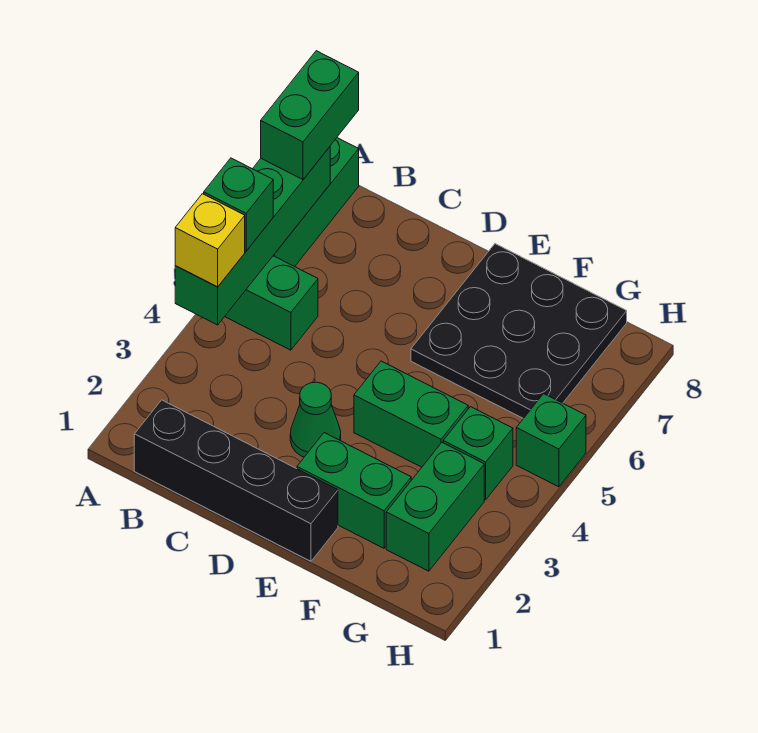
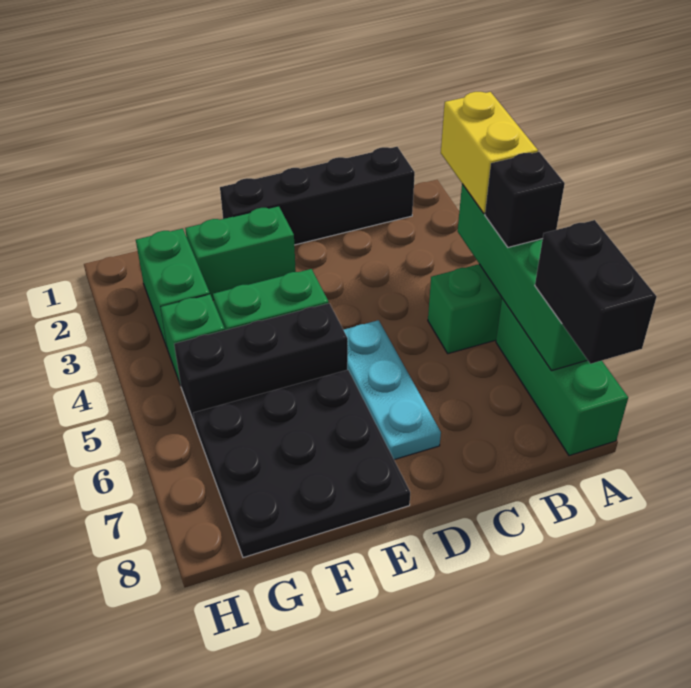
yellow brick A4 level 3 -> yellow brick A3:A4 level 3
green brick A5 level 3 -> black brick A5 level 3
green brick A7:A8 level 3 -> black brick A7:A8 level 3
green cone D3 level 1 -> none
none -> cyan plate D5:D7 level 1
none -> black brick E5:G5 level 1
green brick H5 level 1 -> none

